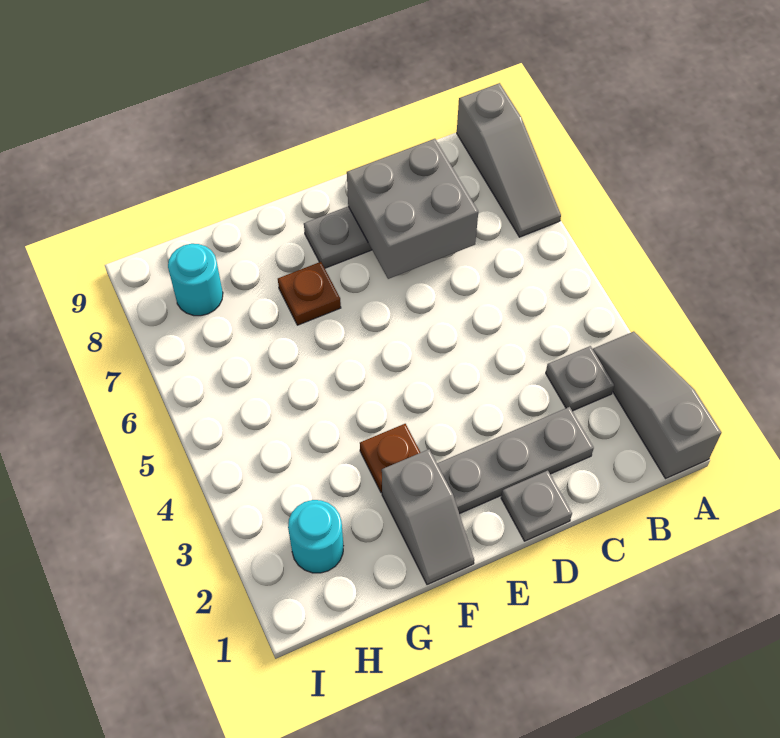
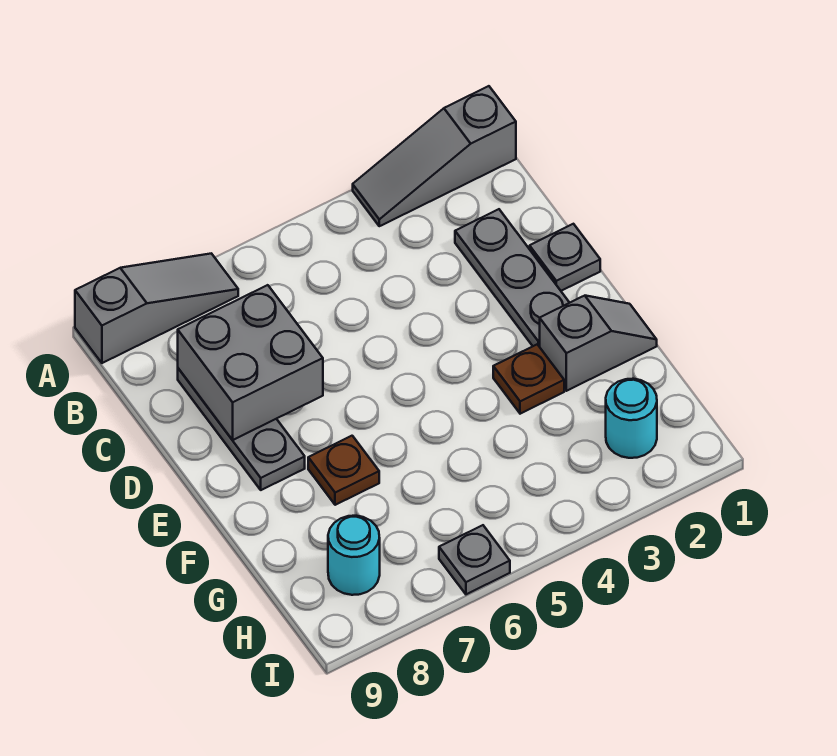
grey plate B3 level 1 -> grey plate I6 level 1

